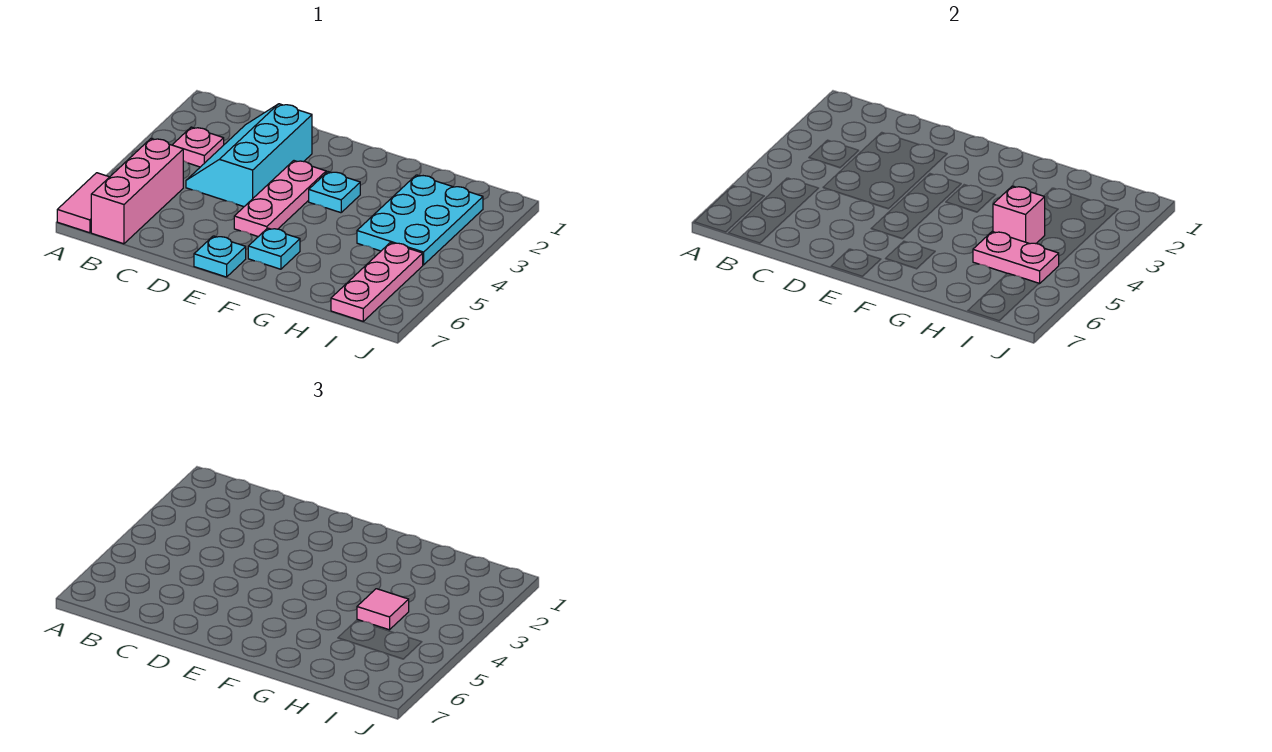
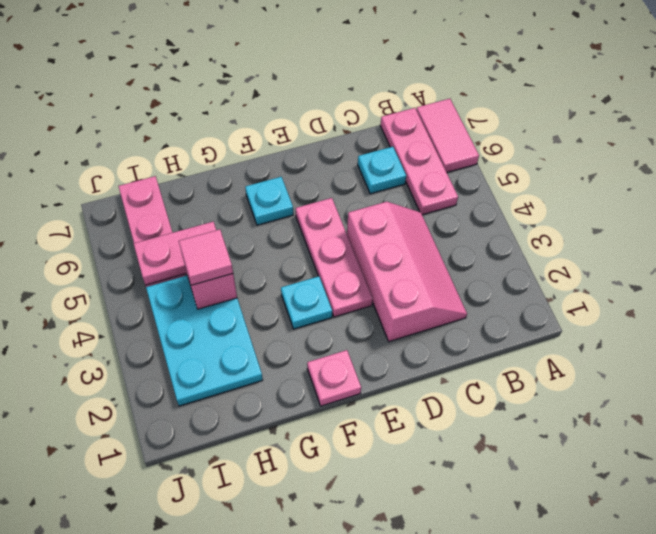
pink plate B3 level 1 -> pink plate F1 level 1
pink brick B5:B7 level 1 -> pink plate B5:B7 level 1
cyan slope C2:D4 level 1 top D -> pink slope C2:D4 level 1 top D
cyan plate E7 level 1 -> cyan plate C6 level 1

